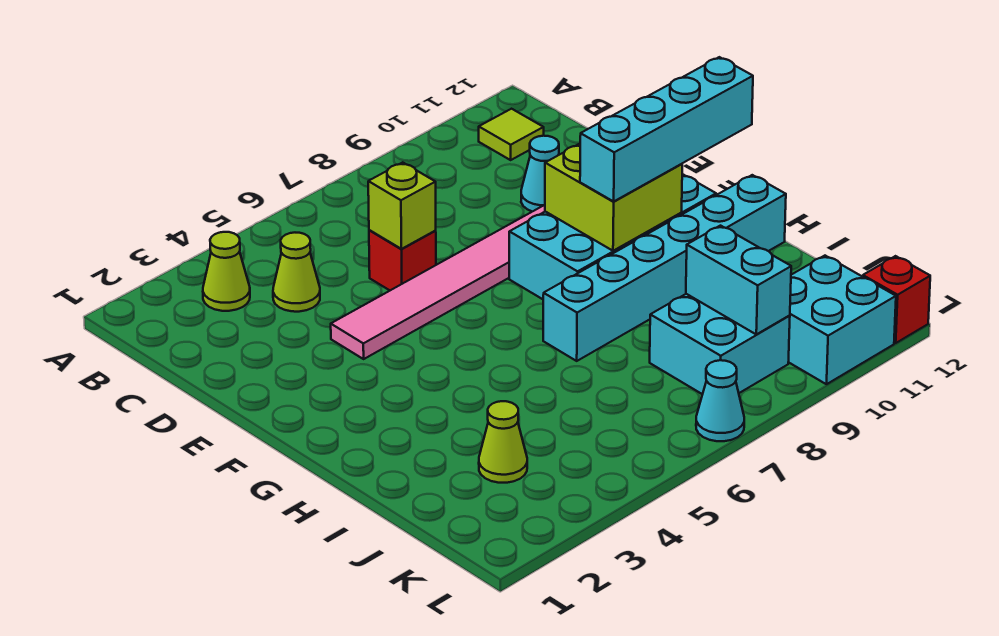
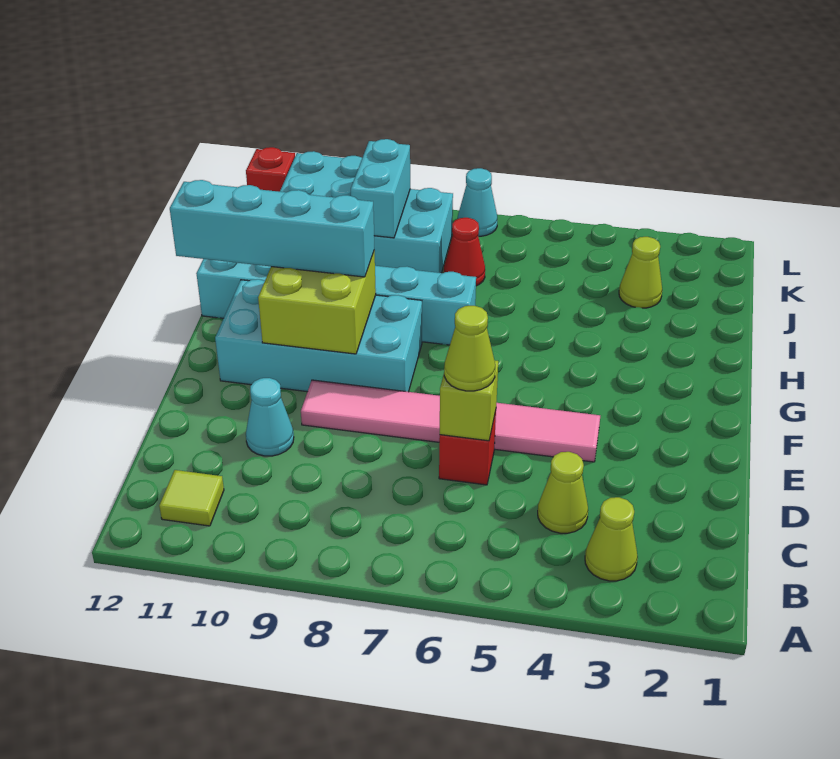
none -> lime cone D6 level 3
none -> red cone J7 level 1

